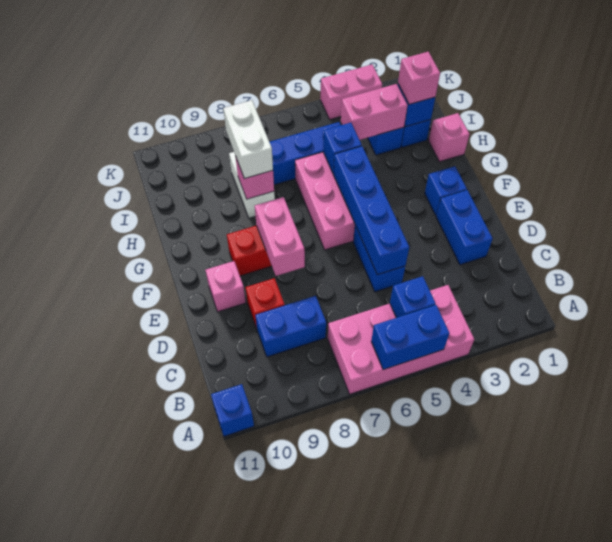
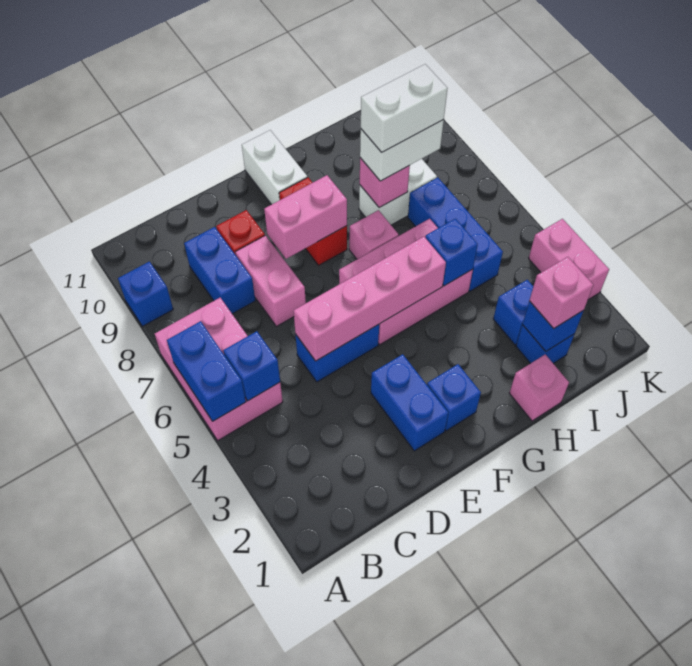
pink brick A4:B7 level 1 -> pink brick A5:B7 level 1
blue brick A11 level 1 -> blue brick A9 level 1
blue brick D2:E2 level 1 -> blue brick E2:E3 level 1
blue brick D5:G5 level 2 -> pink brick D5:G5 level 2
pink brick E10 level 1 -> pink brick G7 level 1
none -> white brick F10:F11 level 1
none -> white brick H8:I8 level 4
pink brick I3:I4 level 2 -> pink brick D7:D8 level 1

